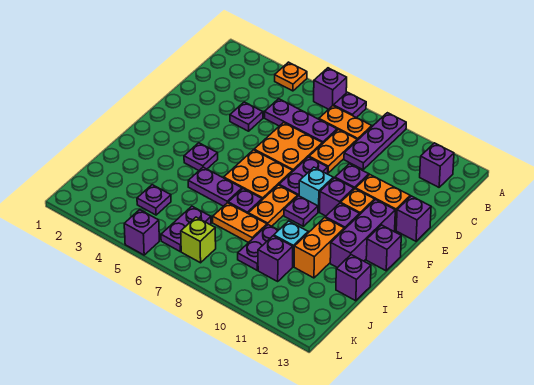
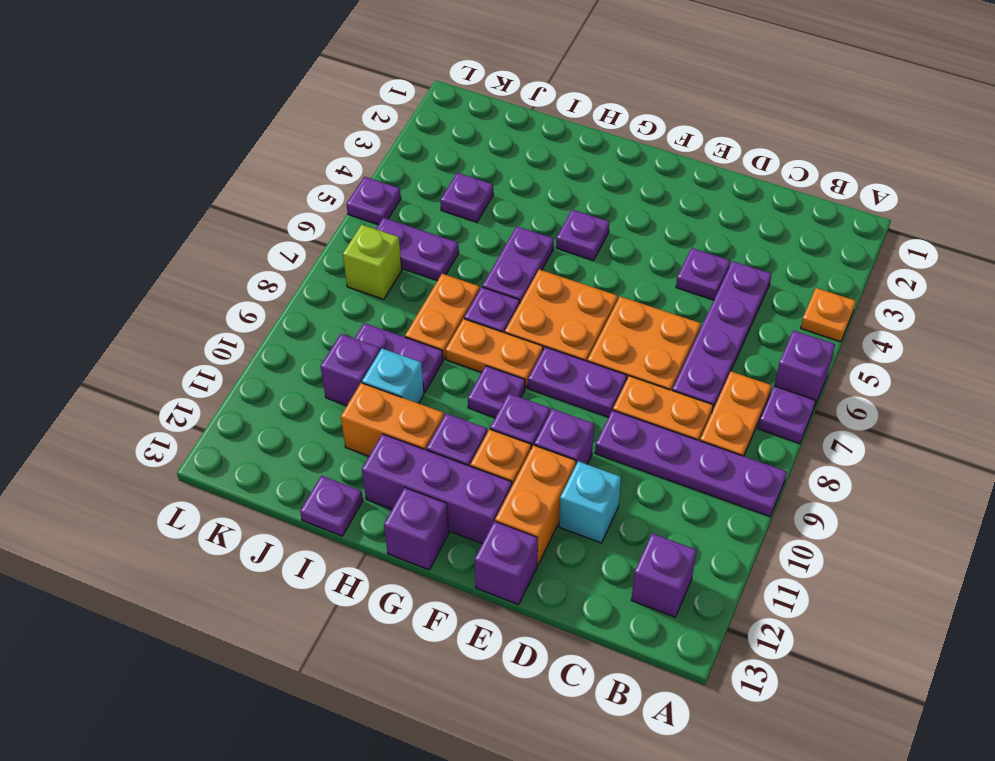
purple plate A9:C9 level 1 -> purple plate A9:D9 level 1
purple plate C5:C7 level 1 -> purple plate C4:C7 level 1
cyan brick F9 level 1 -> cyan brick D11 level 1
purple brick I13 level 1 -> purple plate I13 level 1
purple brick L5 level 1 -> purple plate L5 level 1

